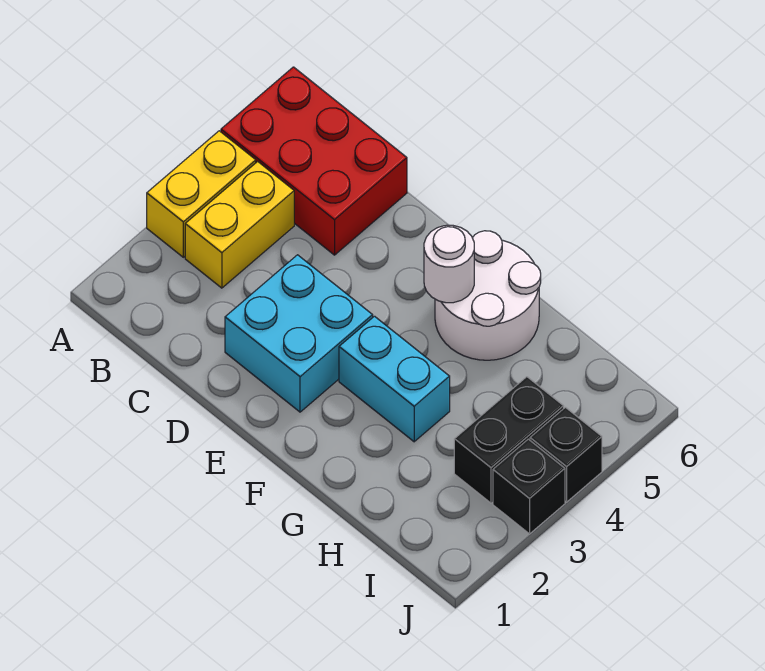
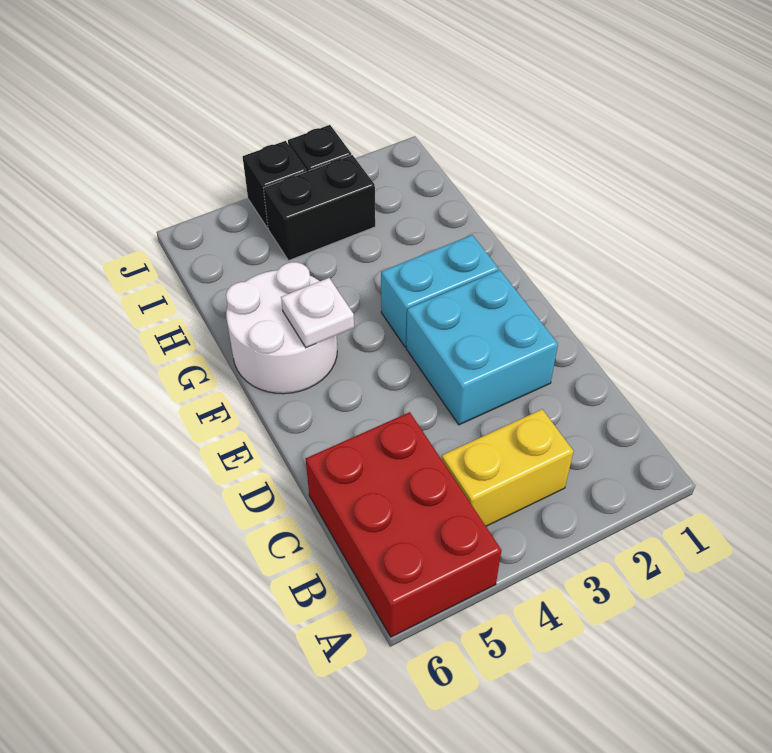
yellow brick A3:A4 level 1 -> none
cyan brick F3:G3 level 1 -> cyan brick F2:F3 level 1
white round brick F5 level 2 -> white plate F5 level 2

